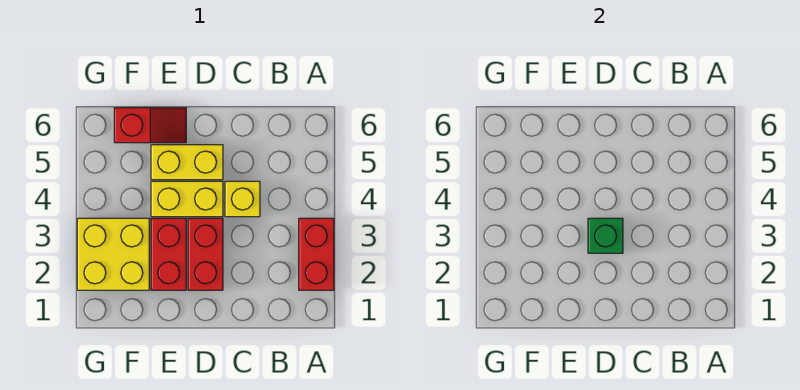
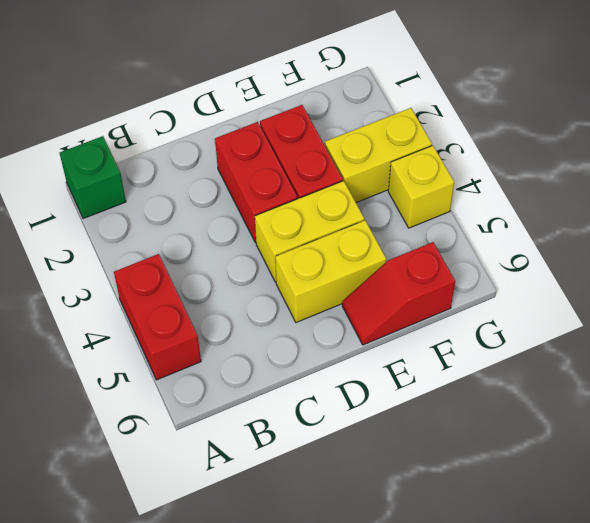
red brick A2:A3 level 1 -> red brick A4:A5 level 1
yellow brick C4 level 1 -> yellow brick G4 level 1
green brick D3 level 2 -> green brick A1 level 1
yellow brick F2:G3 level 1 -> yellow brick F3:G3 level 1

